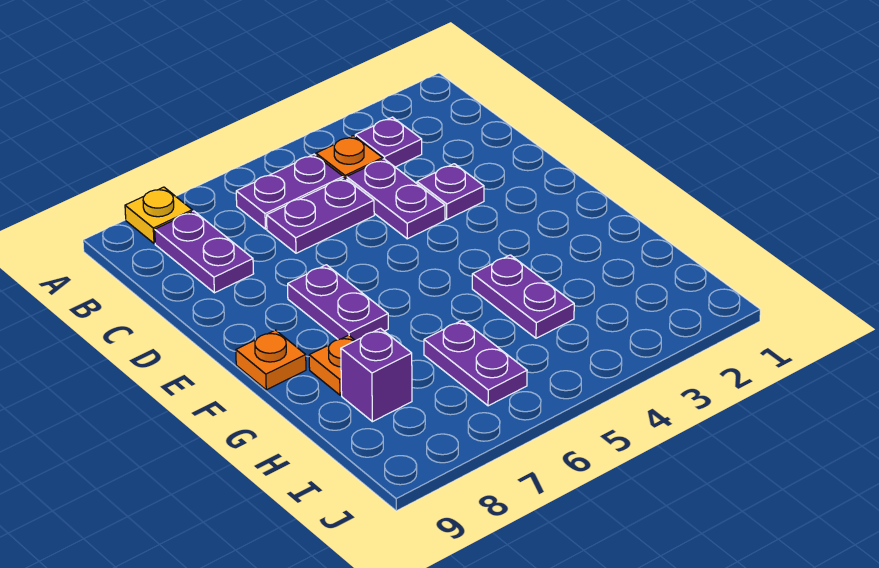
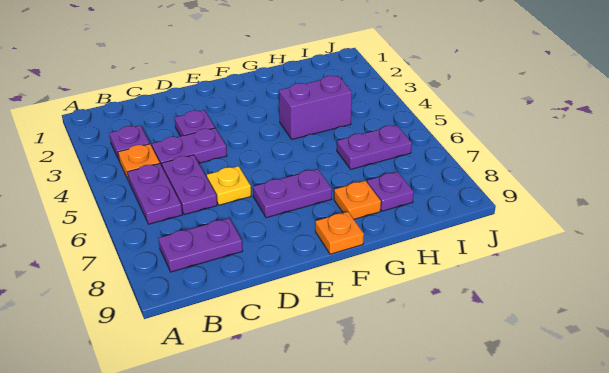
yellow plate A8 level 1 -> yellow plate D6 level 1
purple plate G4:H4 level 1 -> purple brick G4:H4 level 1
purple brick H8 level 1 -> purple plate H8 level 1

